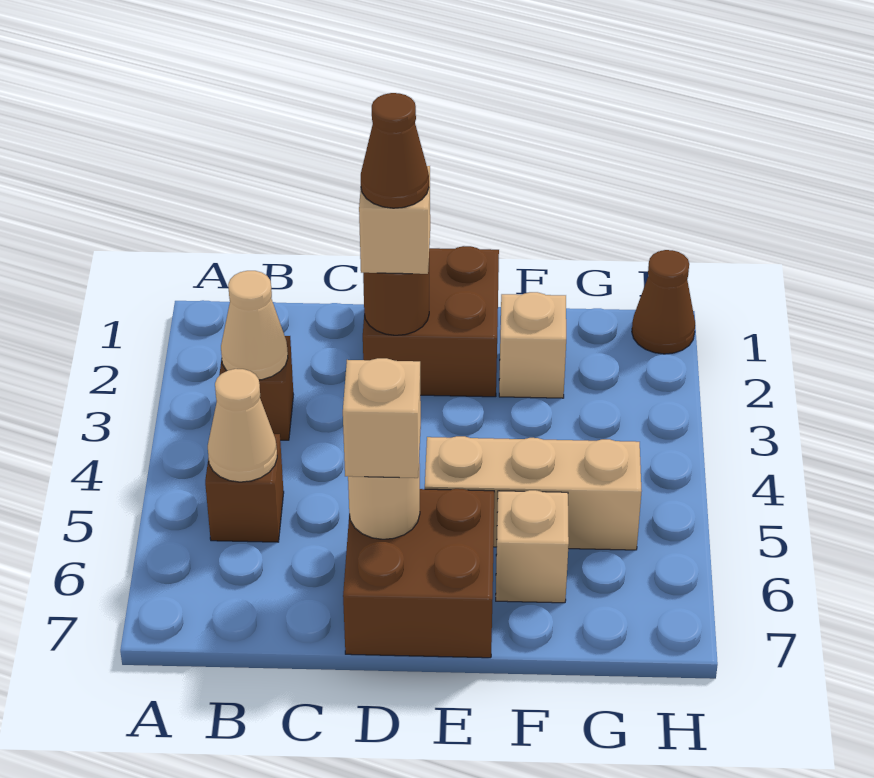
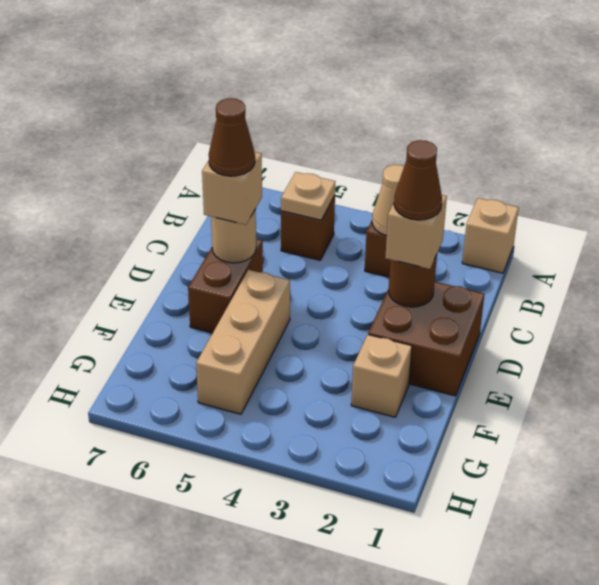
tan cone B5 level 2 -> tan plate B5 level 2
brown brick D6:E7 level 1 -> brown brick D6:E6 level 1
tan brick F6 level 1 -> tan brick A1 level 1
brown cone H1 level 1 -> brown cone D6 level 4

